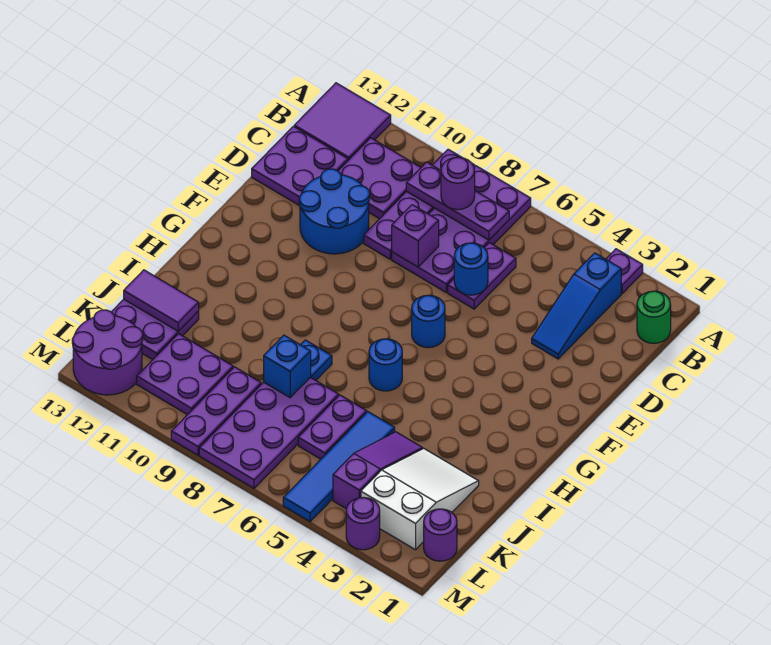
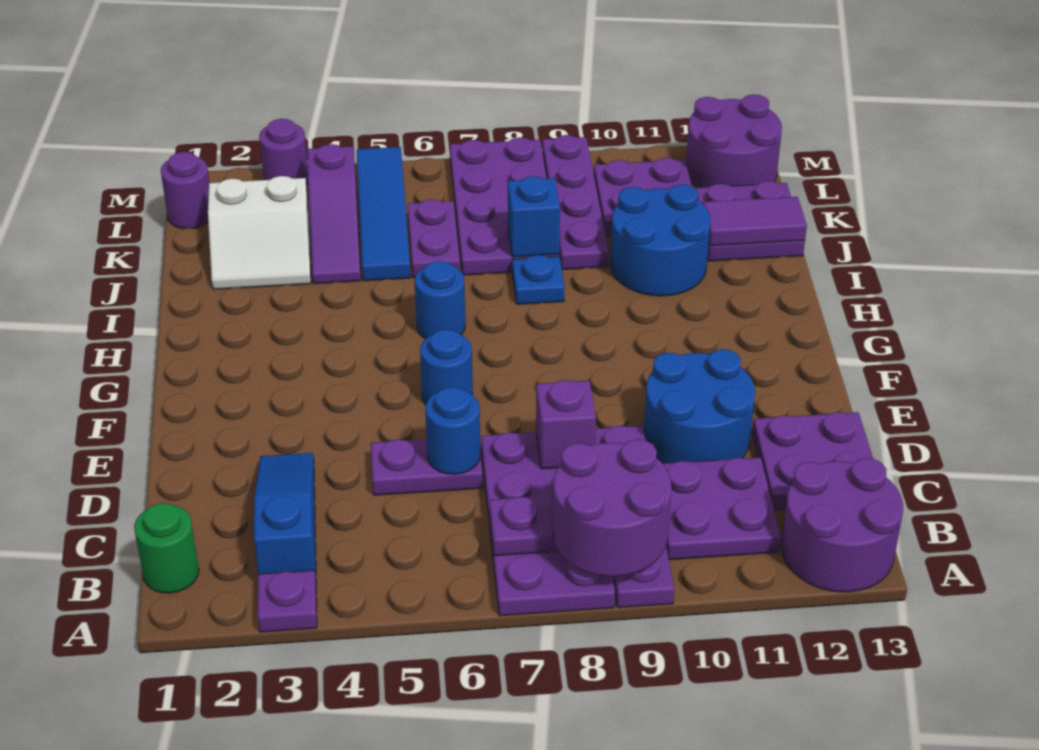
purple tile A12:B13 level 1 -> purple round brick A12:B13 level 1
purple round brick B8 level 3 -> purple round brick A8:B9 level 3
purple plate C6:D6 level 1 -> purple plate D5:D6 level 1
none -> blue round brick I10:J11 level 1
white slope J2:L3 level 1 top L -> white slope J2:K3 level 1 top K
purple plate K9:M9 level 1 -> purple plate J9:M9 level 1

